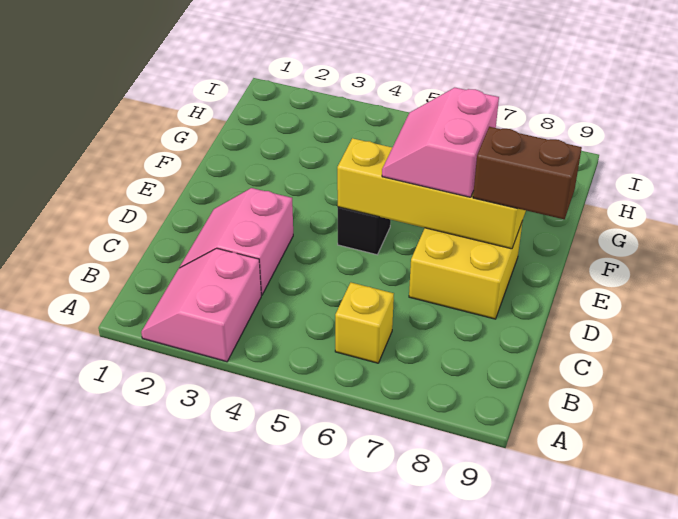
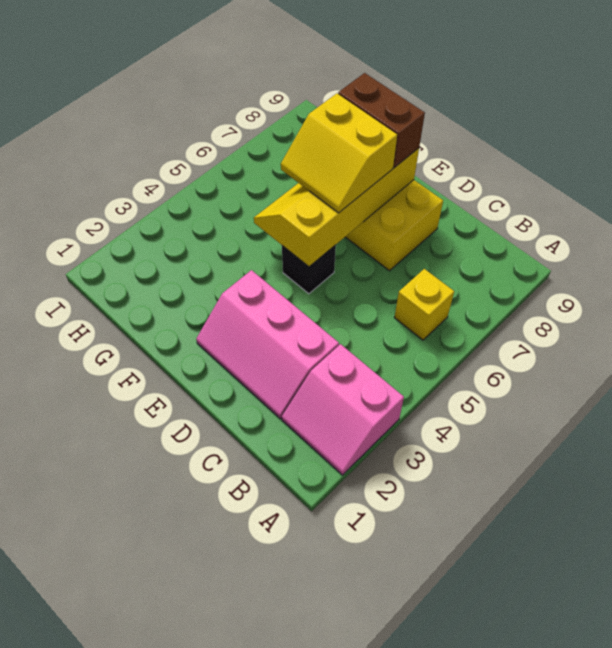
pink slope C2:D3 level 1 top 3 -> pink slope C2:E3 level 1 top 3
pink slope E6:F7 level 3 top 7 -> yellow slope E6:F7 level 3 top 7
brown brick E8:E9 level 3 -> brown brick E8:F8 level 3

